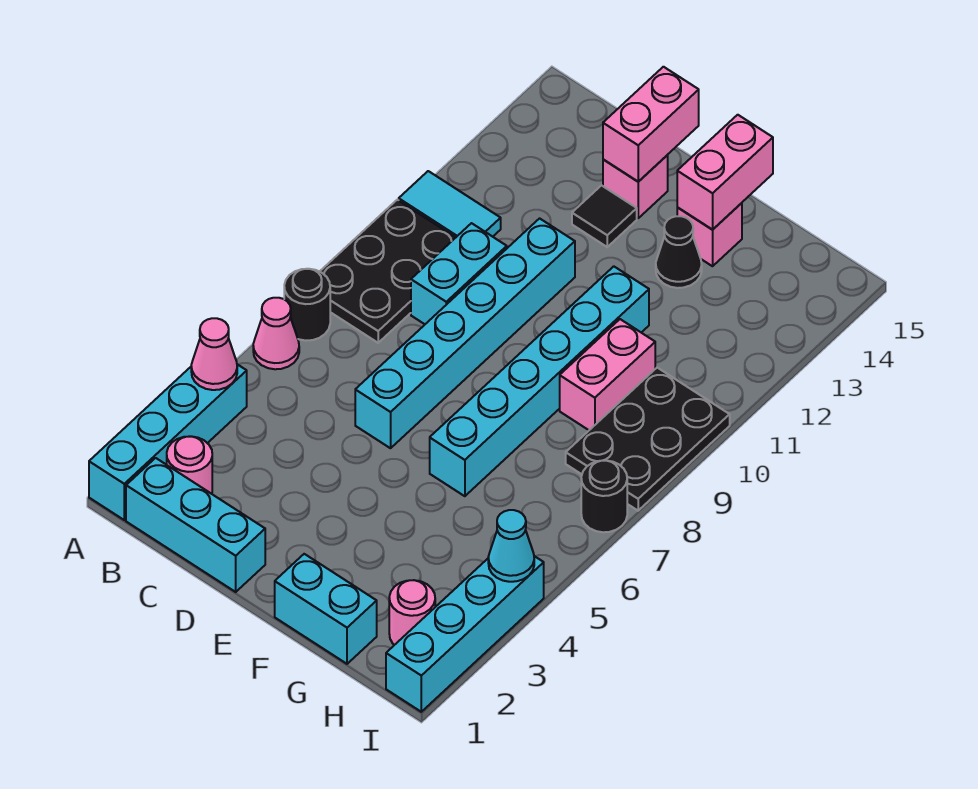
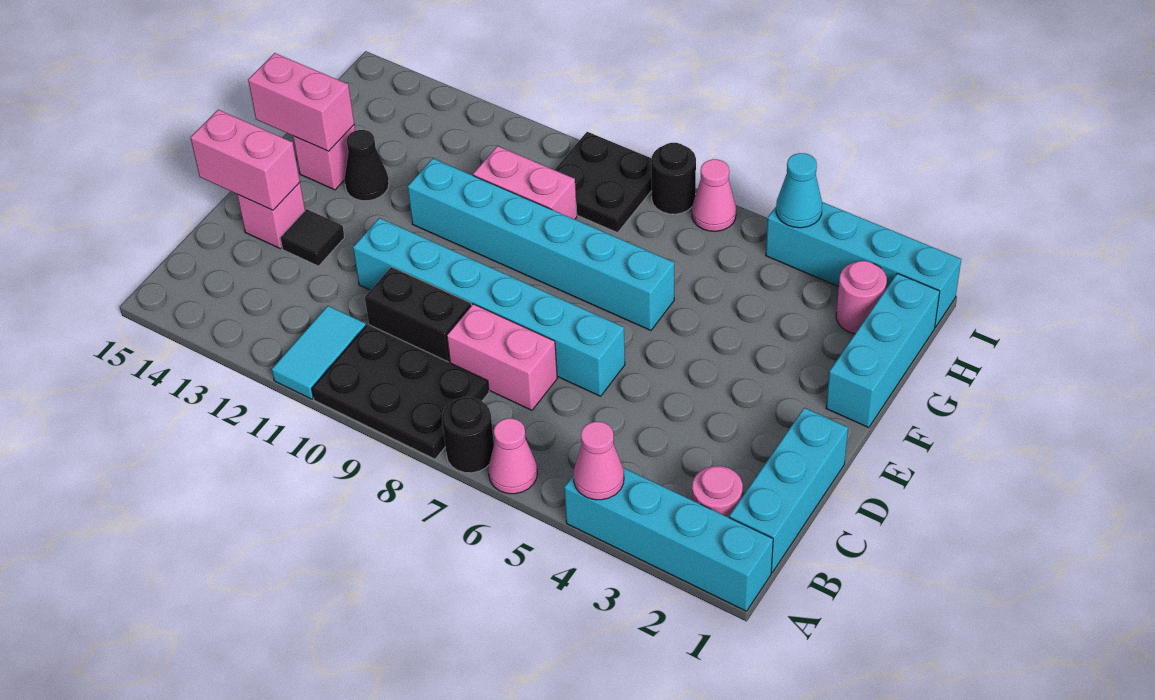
none -> pink brick C7:C8 level 1
cyan brick C9:C10 level 1 -> black brick C9:C10 level 1
cyan brick F1:G1 level 1 -> cyan brick F1:H1 level 1
black plate H8:I10 level 1 -> black plate H8:I9 level 1
none -> pink cone I6 level 1

